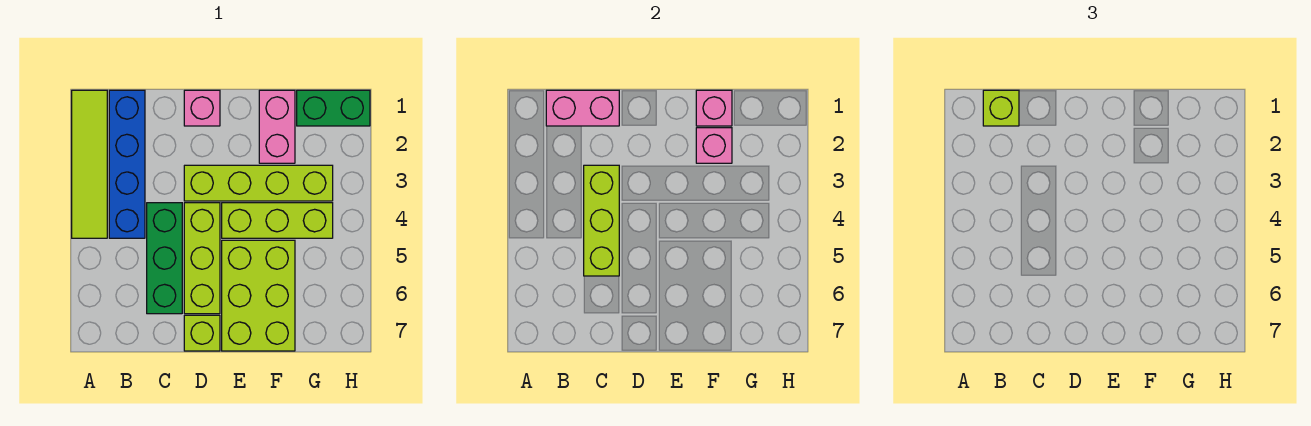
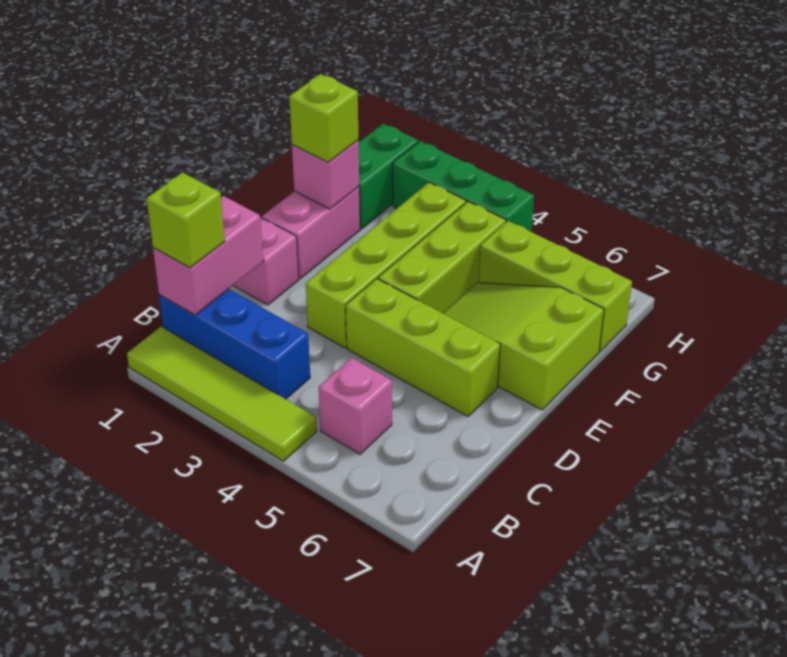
blue brick B1:B4 level 1 -> blue brick B1:B3 level 1
lime brick C3:C5 level 2 -> lime brick G5:G7 level 1
green brick C4:C6 level 1 -> green brick H2:H4 level 1
lime brick D7 level 1 -> lime brick F1 level 3
lime brick E5:F7 level 1 -> lime slope E5:F7 level 1 top 7
pink brick F1:F2 level 1 -> pink brick E1:F1 level 1
pink brick F2 level 2 -> pink brick B5 level 1

